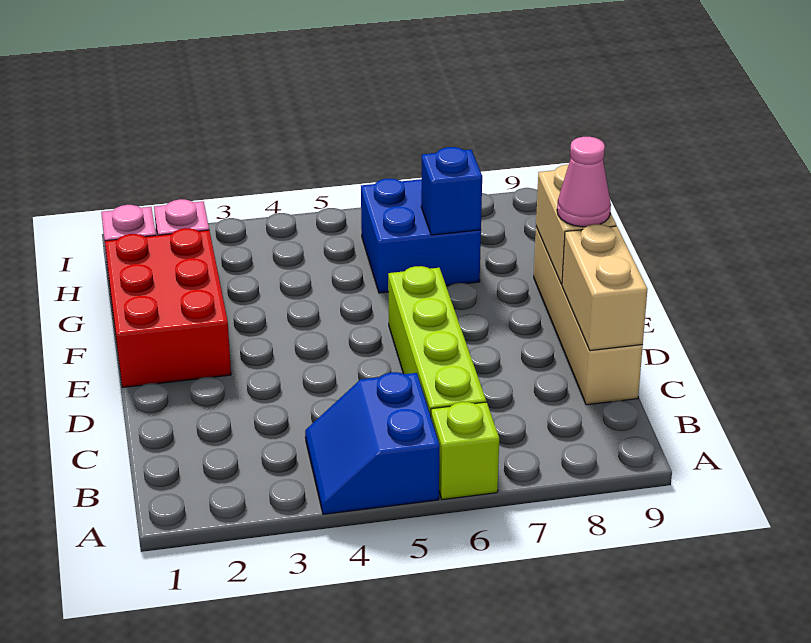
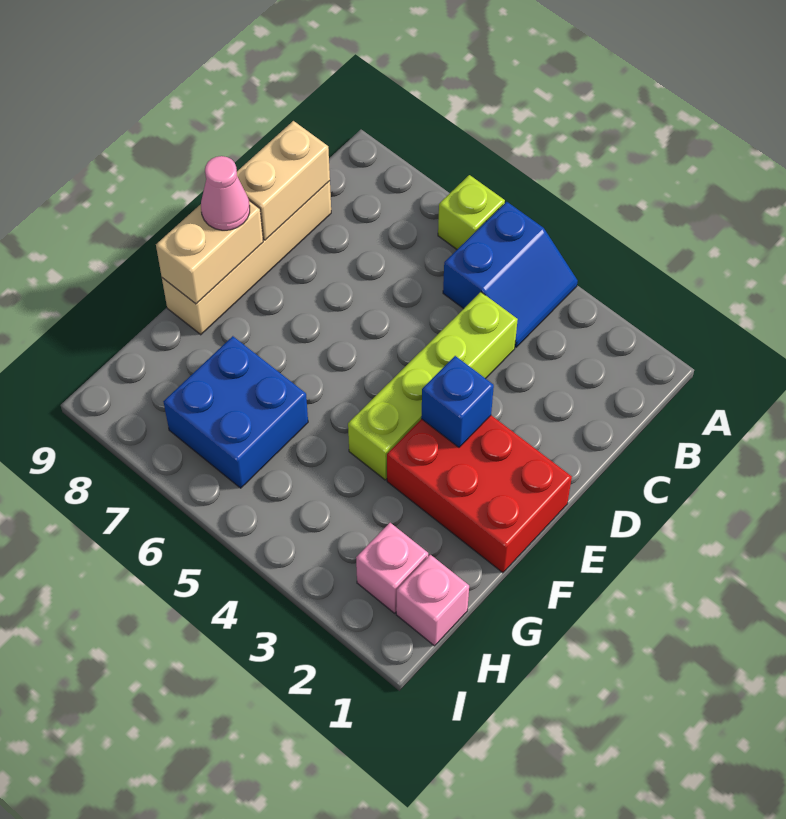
lime brick B6:E6 level 1 -> lime brick C4:F4 level 1
red brick E1:G2 level 1 -> red brick E1:F3 level 1
blue brick G7 level 2 -> blue brick E3 level 2

